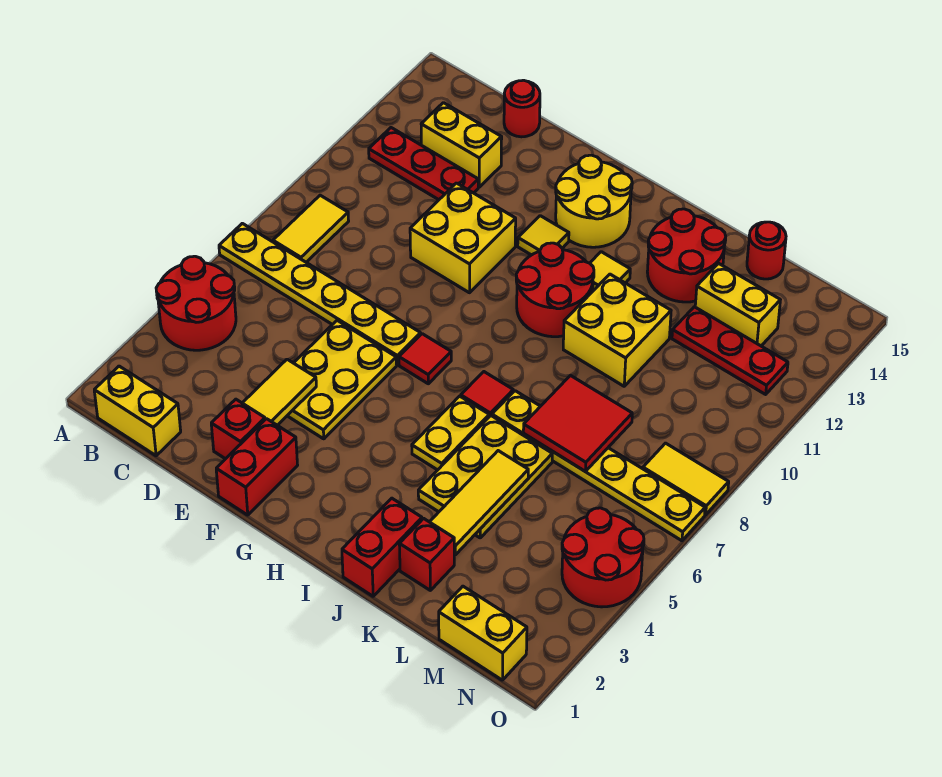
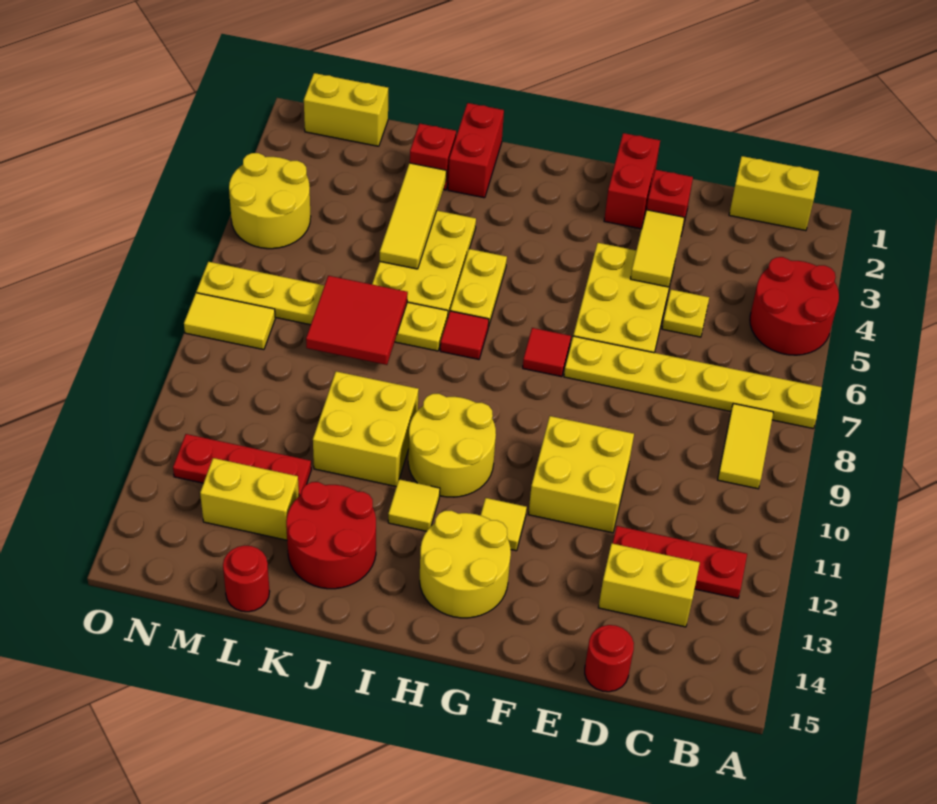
none -> yellow plate D5 level 1
red round brick H10:I11 level 1 -> yellow round brick H10:I11 level 1
red round brick N4:O5 level 1 -> yellow round brick N4:O5 level 1

